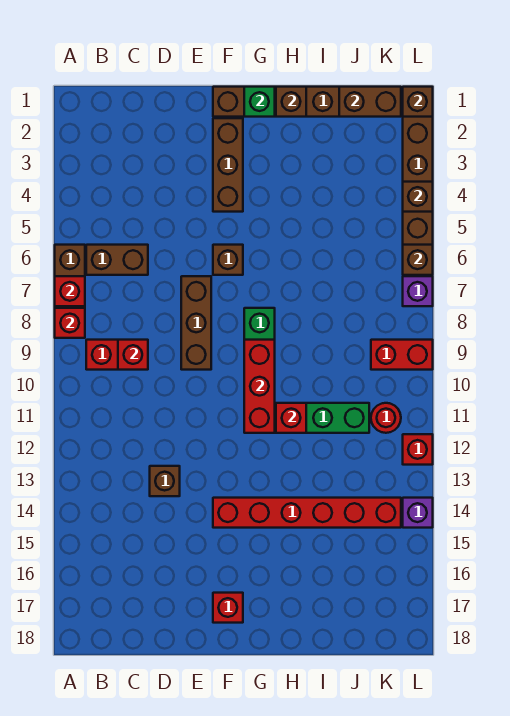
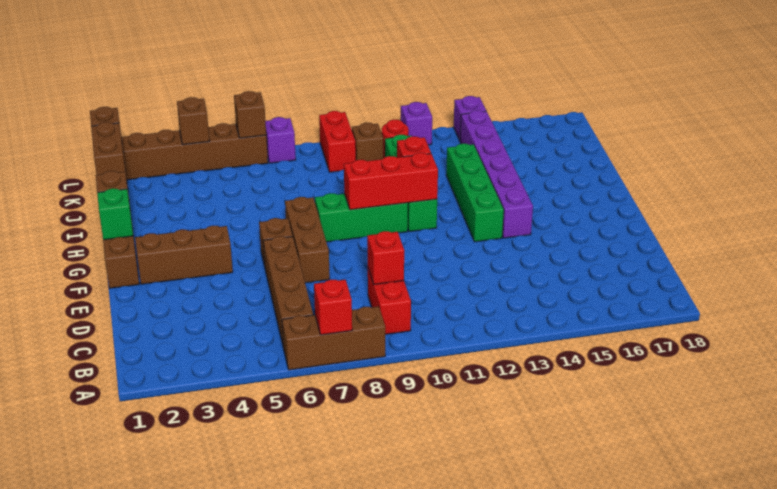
red brick A8 level 2 -> none
brown brick B6:C6 level 1 -> brown brick B6:E6 level 1
brown brick D13 level 1 -> brown brick K10 level 1
brown brick E7:E9 level 1 -> brown brick E7:G7 level 1
none -> green brick F13:I13 level 1
red brick F14:K14 level 1 -> purple brick F14:K14 level 1
red brick F17 level 1 -> none
red brick L12 level 1 -> purple brick L12 level 1

